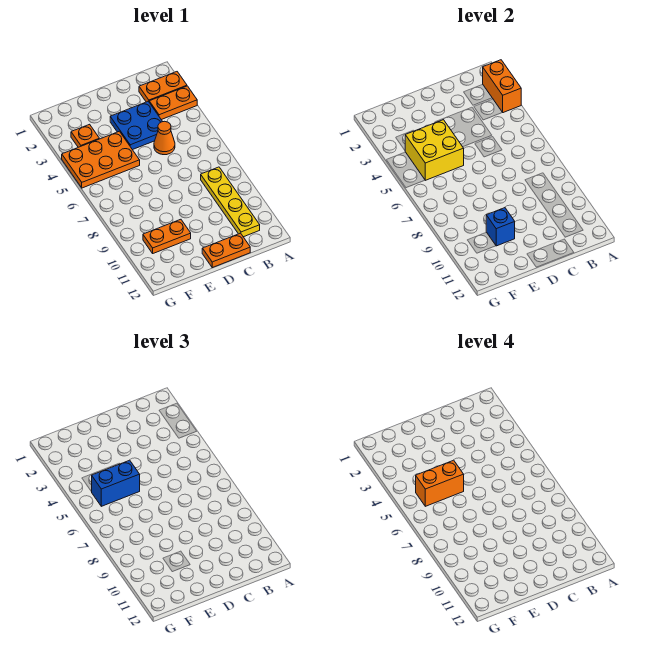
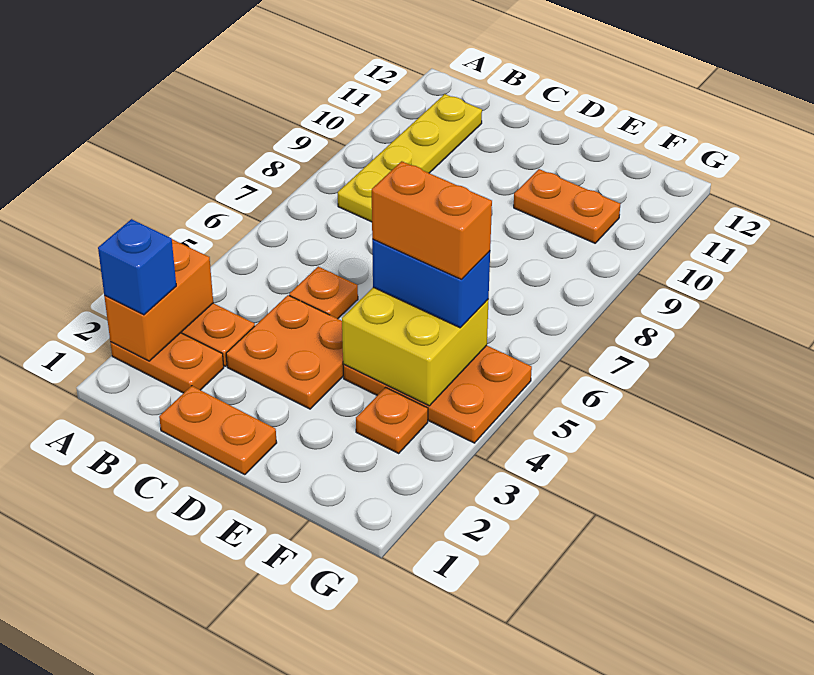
blue plate C3:D4 level 1 -> orange plate C3:D4 level 1
orange cone C5 level 1 -> orange plate C5 level 1
orange plate C12:D12 level 1 -> orange plate C1:D1 level 1
blue brick E10 level 2 -> blue brick A2 level 3

